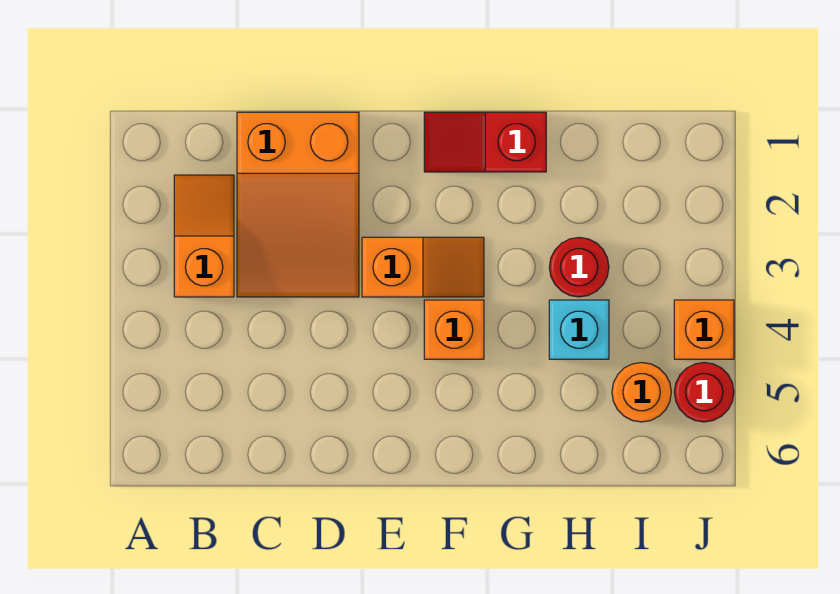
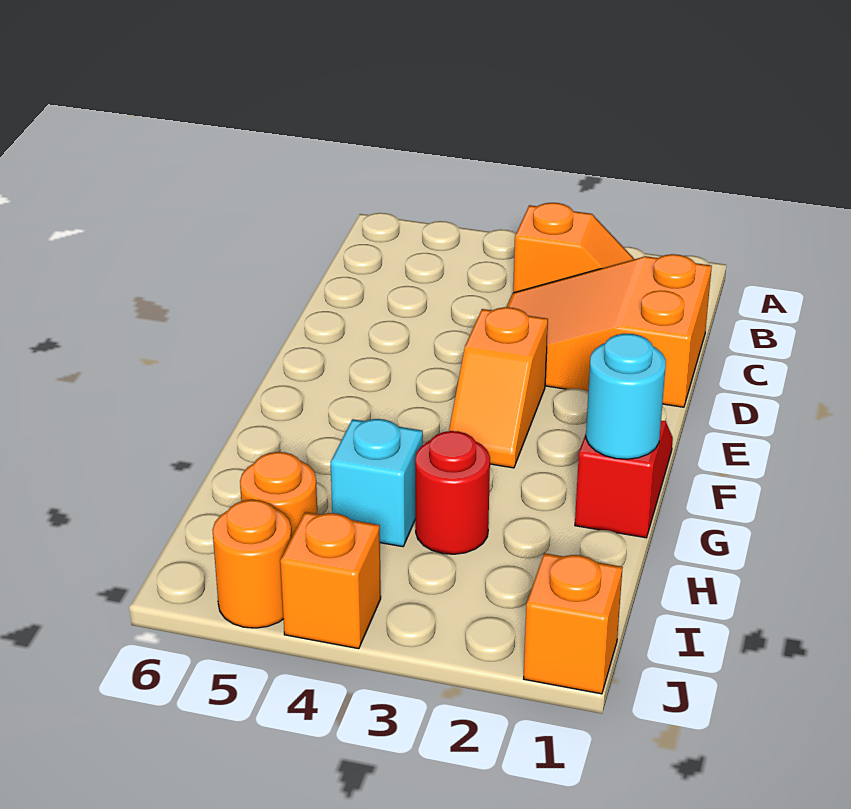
orange brick F4 level 1 -> orange brick J1 level 1
none -> cyan round brick G1 level 2
red round brick J5 level 1 -> orange round brick J5 level 1

